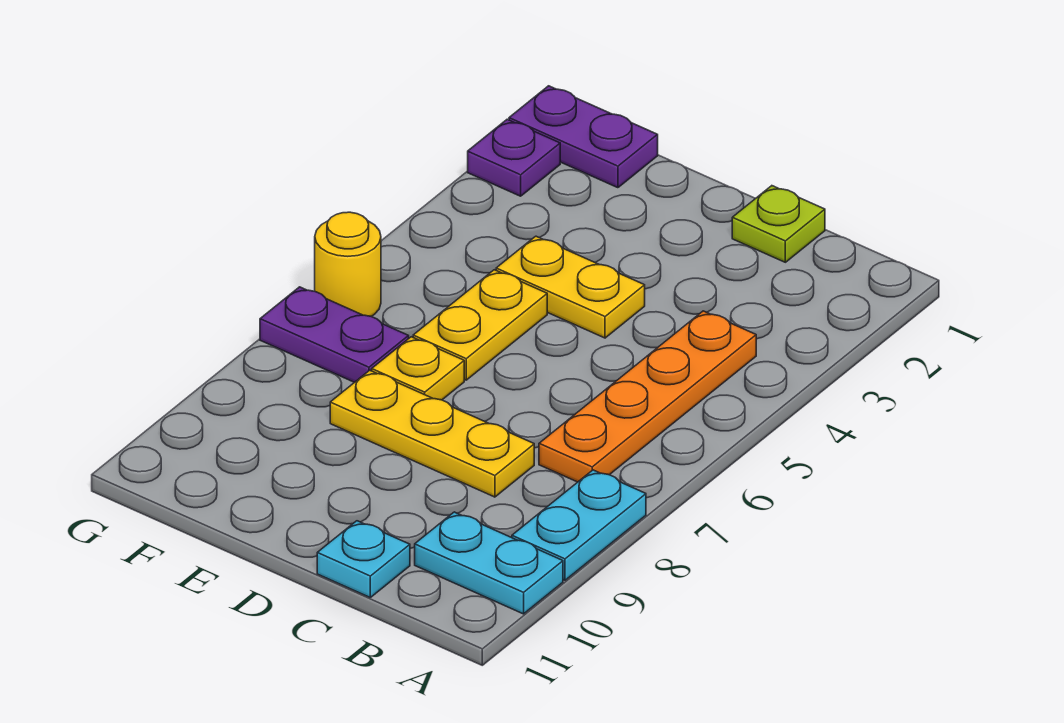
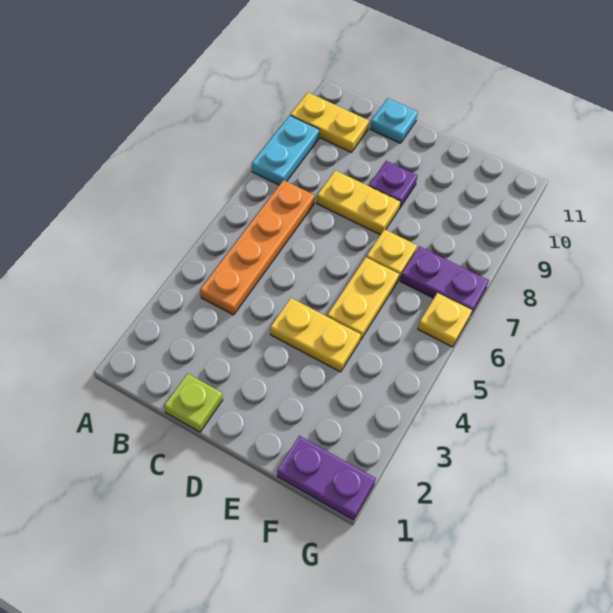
cyan plate A10:B10 level 1 -> yellow plate A10:B10 level 1
yellow plate C8:E8 level 1 -> yellow plate C8:D8 level 1
purple plate G2 level 1 -> purple plate D9 level 1
yellow round brick G6 level 1 -> yellow plate G6 level 1

